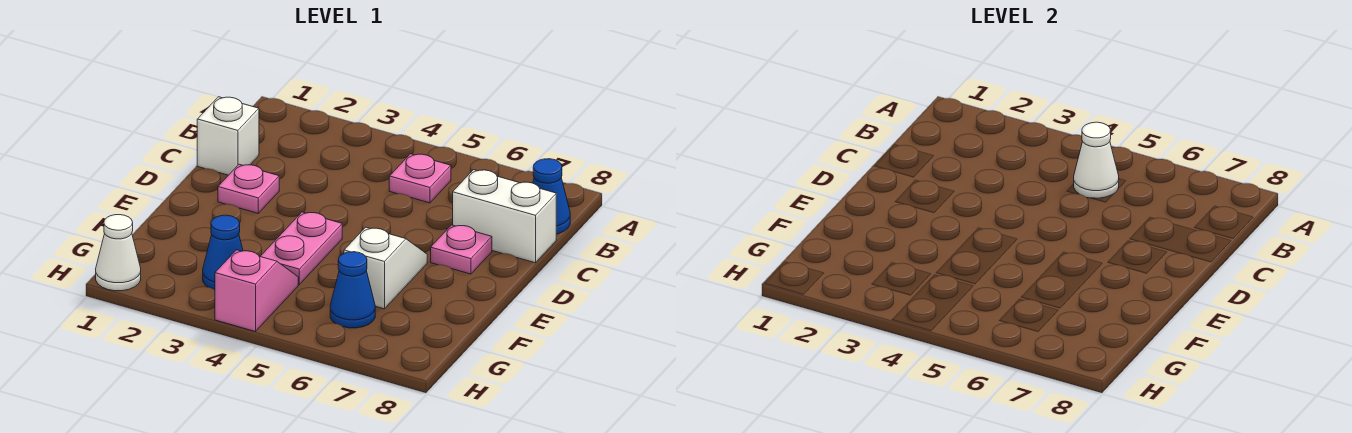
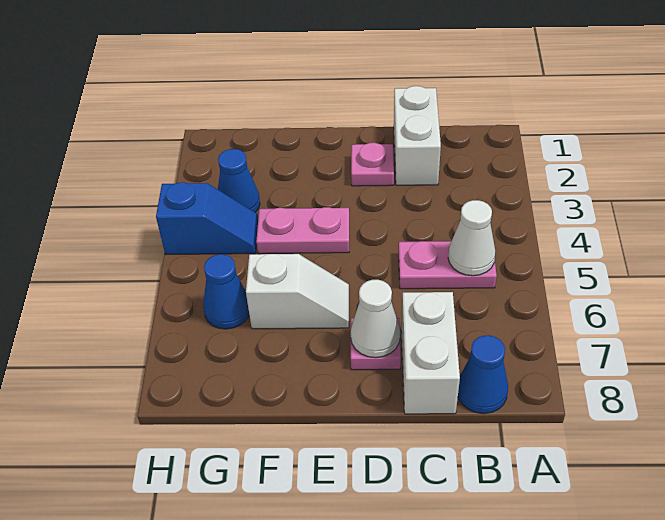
pink plate B5 level 1 -> pink plate B5:C5 level 1
white brick C1 level 1 -> white brick C1:C2 level 1
pink slope G4:H4 level 1 top H -> blue slope G4:H4 level 1 top H
white cone H1 level 1 -> white cone D7 level 2

